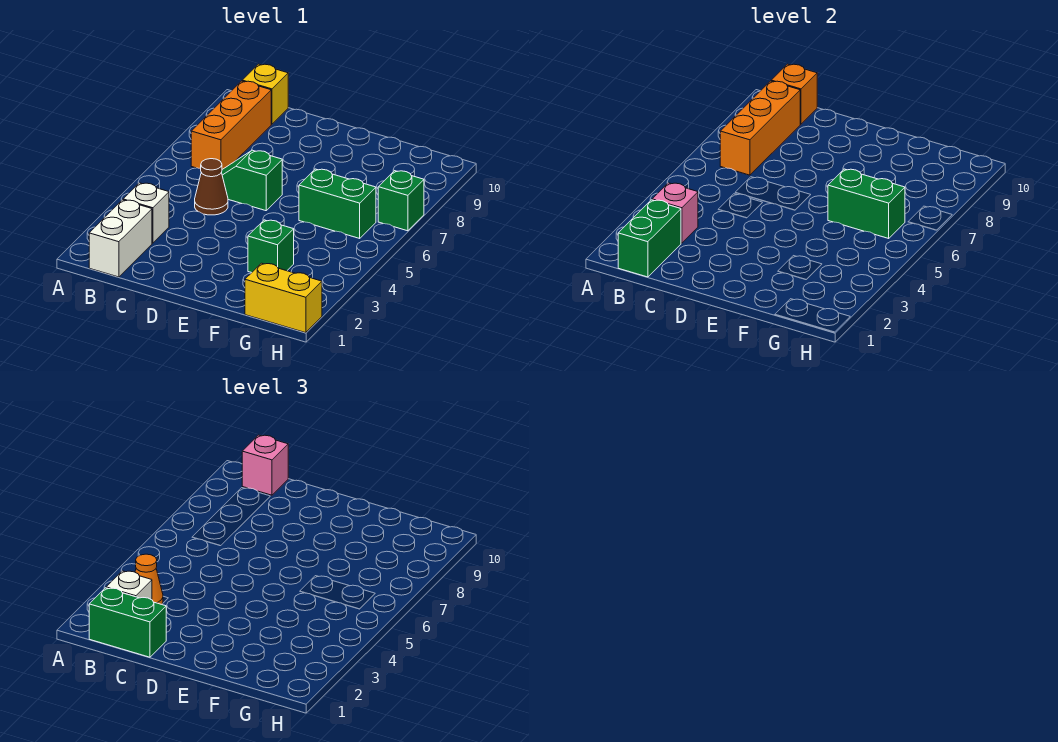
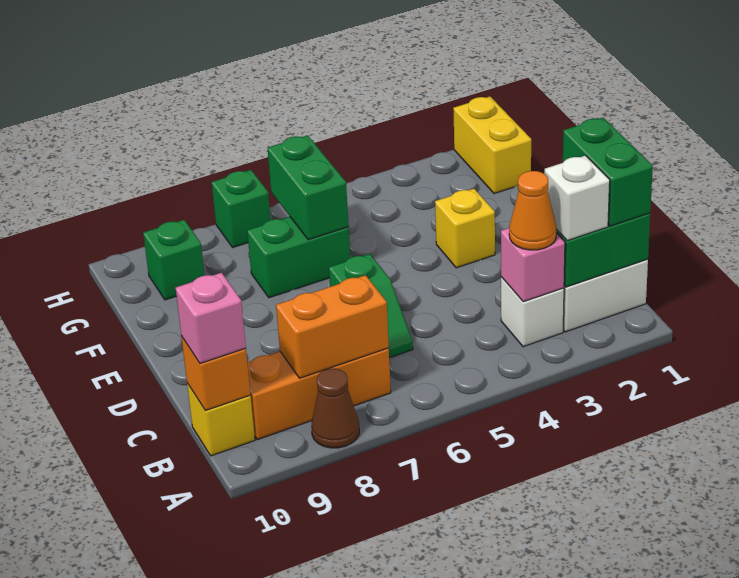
orange brick B7:B9 level 2 -> orange brick B7:B8 level 2
brown cone C5 level 1 -> brown cone A8 level 1
none -> yellow brick E3 level 1
green brick F3 level 1 -> green brick G9 level 1
green brick F6:G6 level 1 -> green brick F6:F7 level 1

